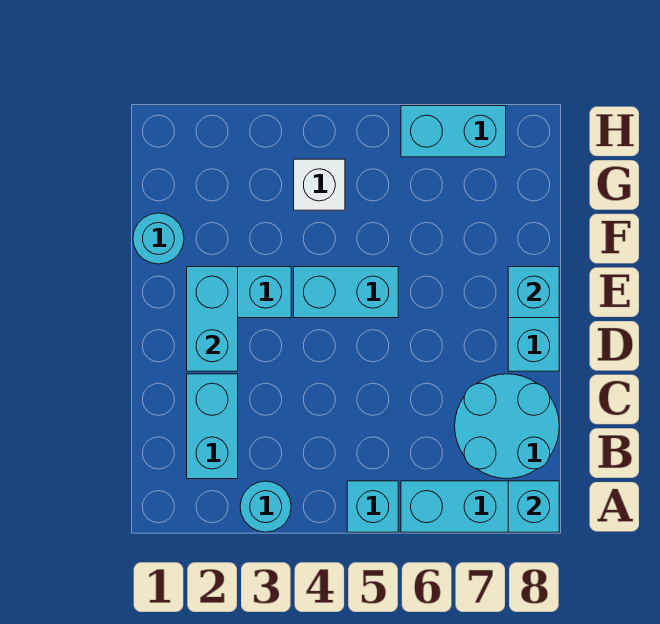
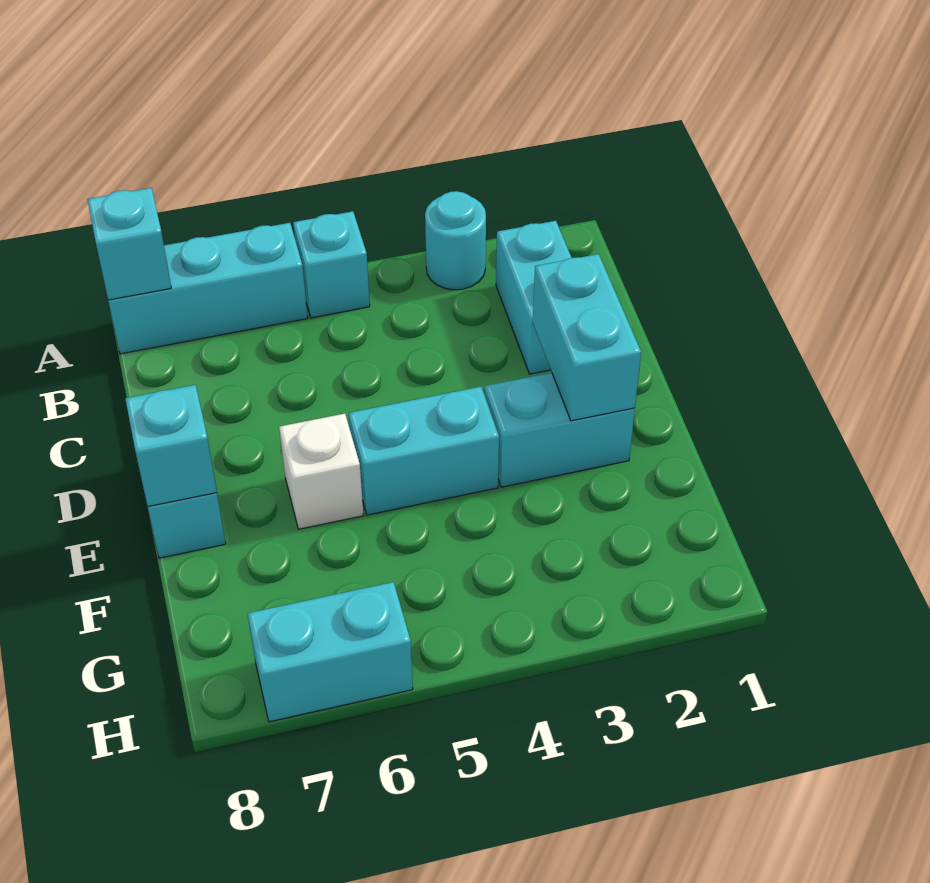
cyan round brick B7:C8 level 1 -> none
cyan round brick F1 level 1 -> none
white brick G4 level 1 -> white brick E6 level 1

